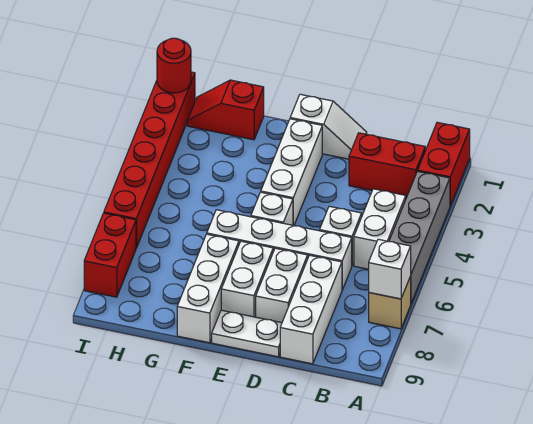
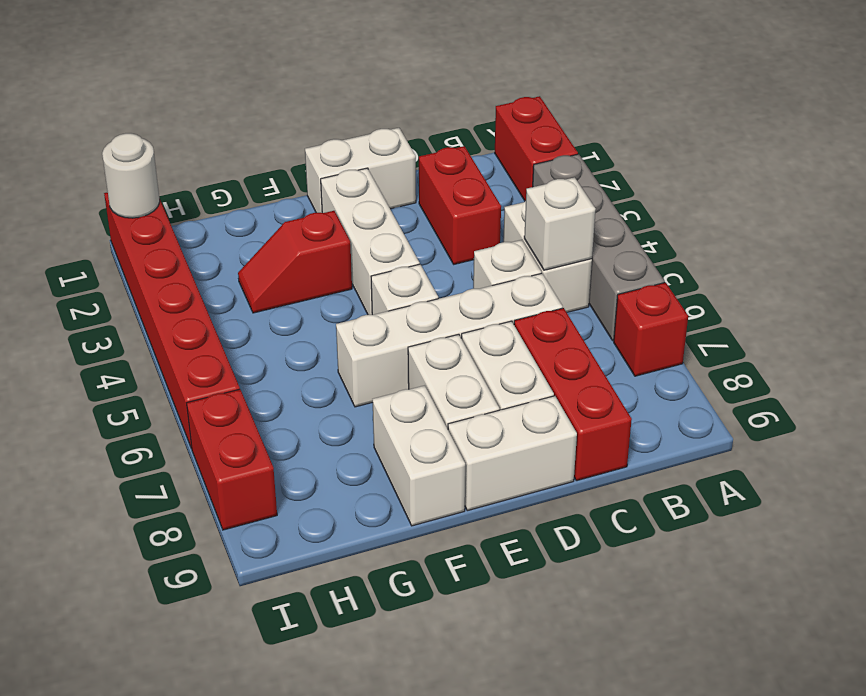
tan brick A7 level 1 -> red brick A7 level 1
white brick A7 level 2 -> white brick B5 level 2
red brick B2:C2 level 1 -> red brick C2:C3 level 1
white brick C7:C9 level 1 -> red brick C7:C9 level 1
white slope D1:E1 level 1 top E -> white brick D1:E1 level 1
white plate D9:E9 level 1 -> white brick D9:E9 level 1
white brick F7:F9 level 1 -> white brick F8:F9 level 1
red slope G1:H1 level 1 top G -> red slope F3:G3 level 1 top F
red round brick I1 level 2 -> white round brick I1 level 2

